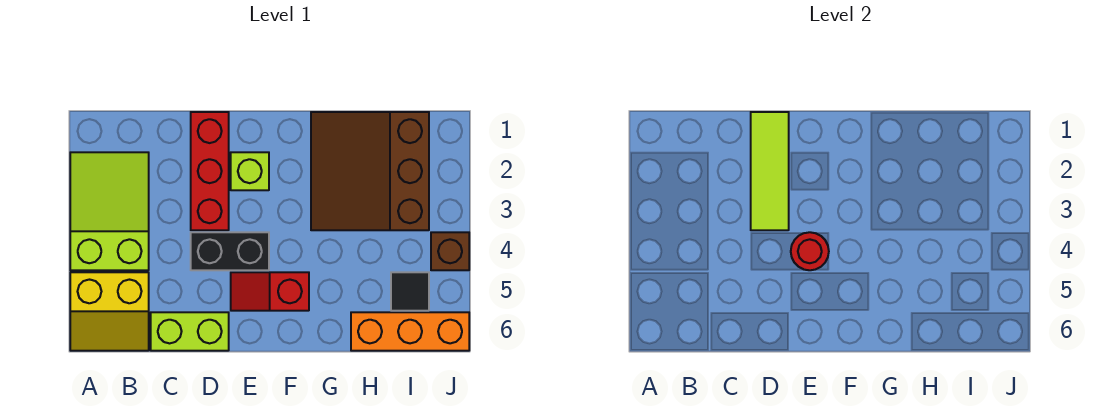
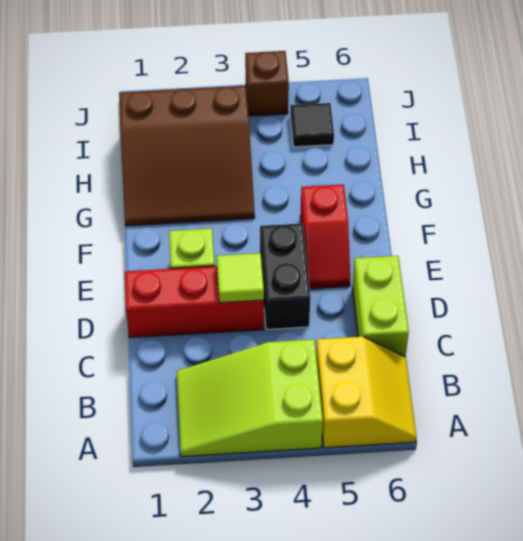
lime tile D1:D3 level 2 -> lime tile D3 level 2
red round brick E4 level 2 -> none
orange brick H6:J6 level 1 -> none

